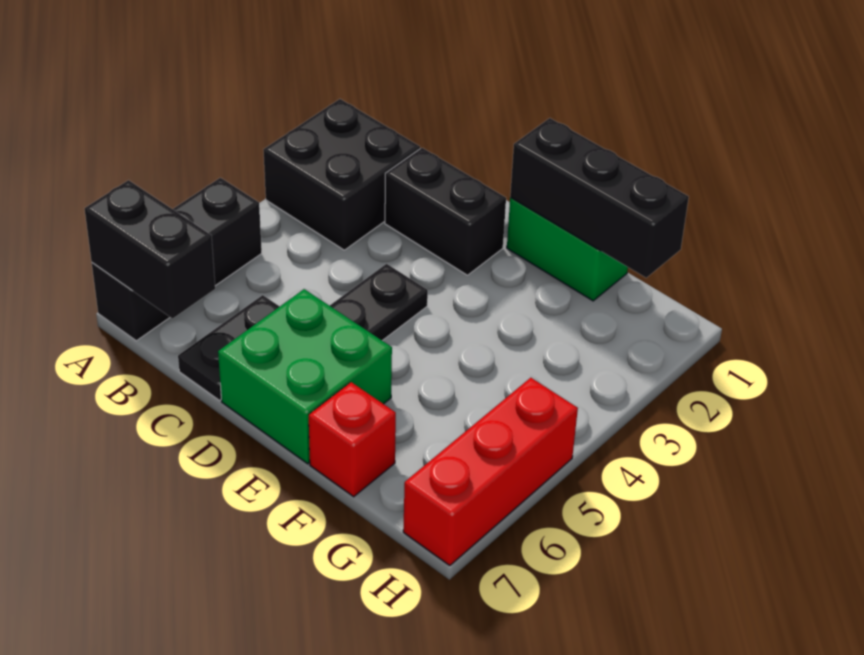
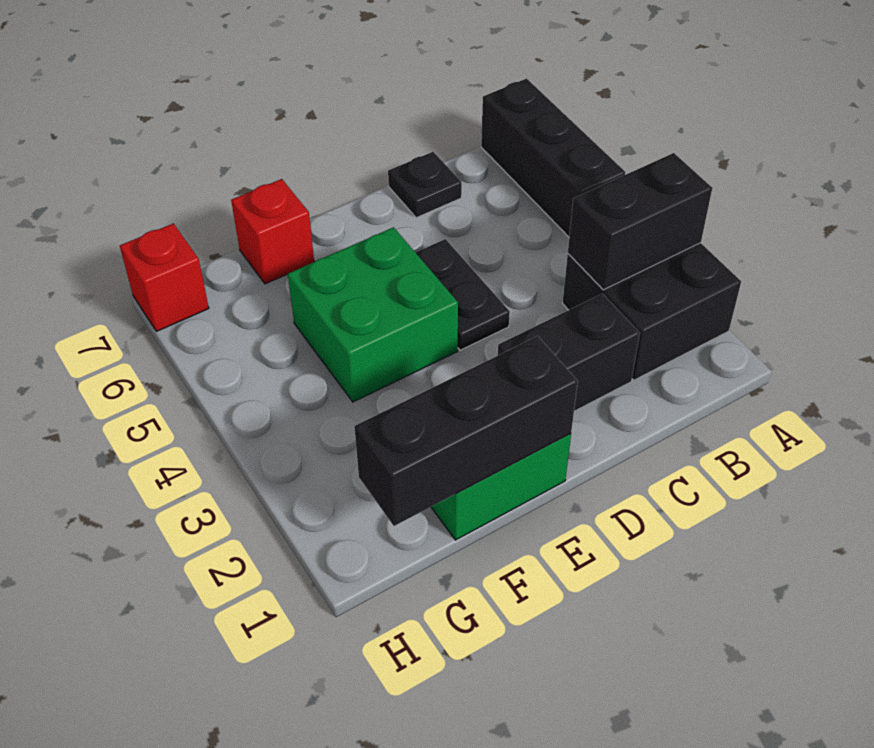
black brick A7:B7 level 2 -> black brick A3:B3 level 2
black plate C6:C7 level 1 -> black plate C7 level 1
green brick D6:E7 level 1 -> green brick E4:F5 level 1
red brick H5:H7 level 1 -> red brick H7 level 1

